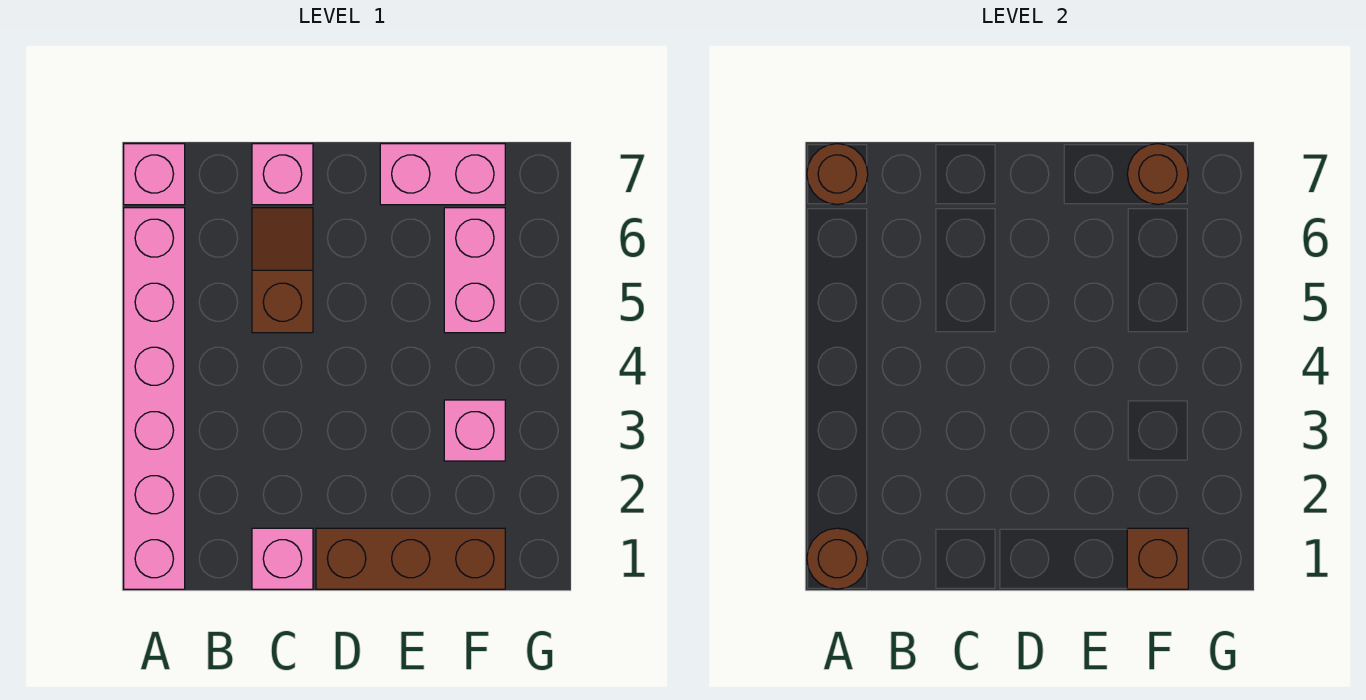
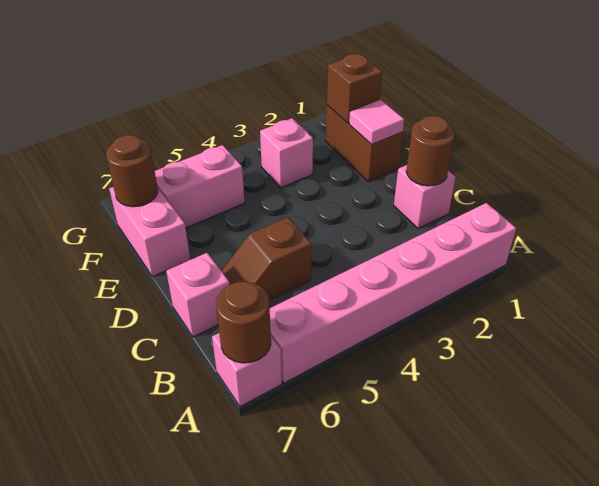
brown round brick A1 level 2 -> brown round brick C1 level 2
brown brick D1:F1 level 1 -> brown brick E1:F1 level 1
none -> pink tile E1 level 2

